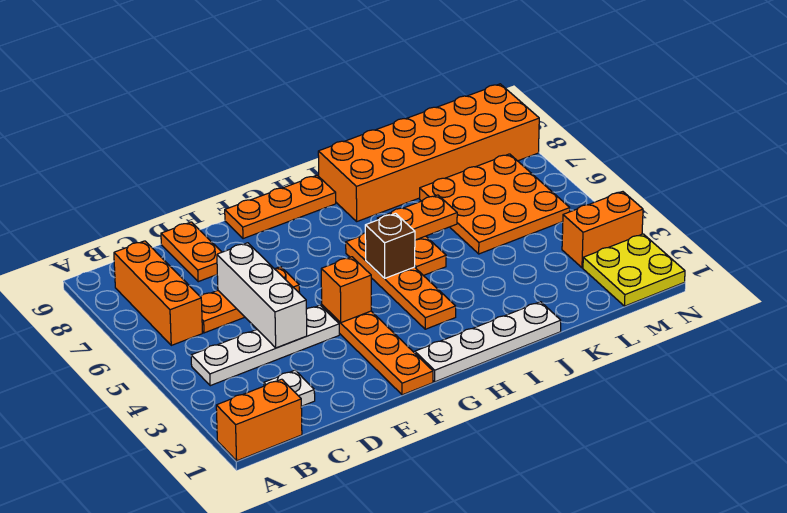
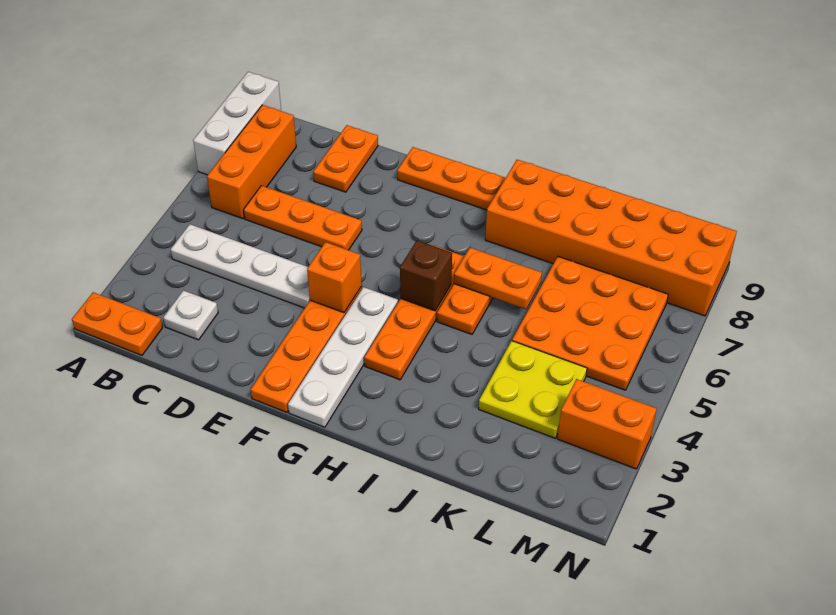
orange brick A1:B1 level 1 -> orange plate A1:B1 level 1
white brick D4:D6 level 2 -> white brick A7:A9 level 1
white plate G1:J1 level 1 -> white plate G1:G4 level 1
yellow plate M1:N2 level 1 -> yellow plate K3:L4 level 1

